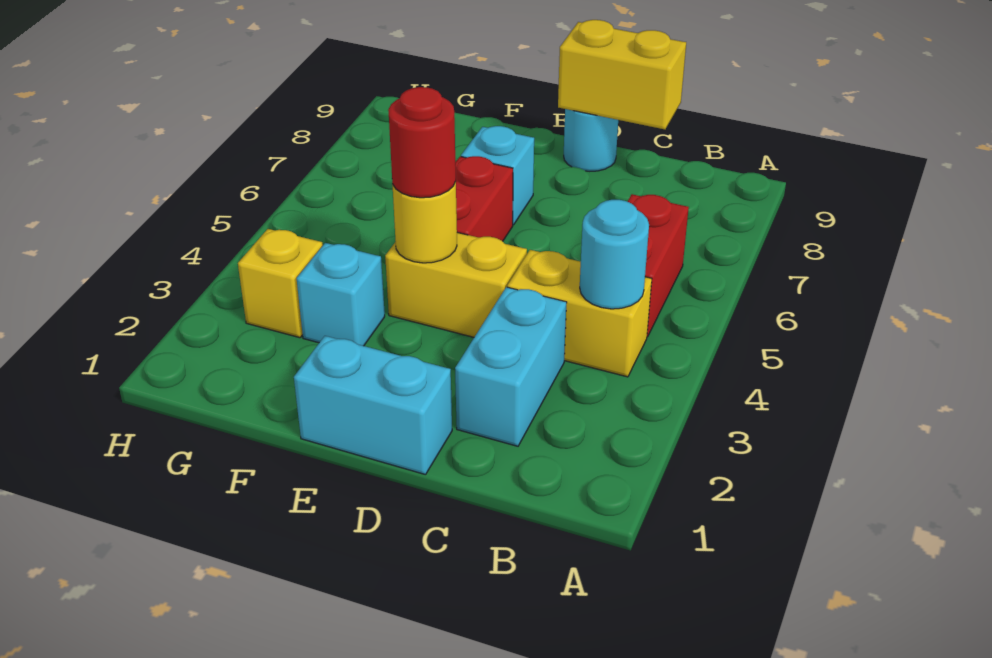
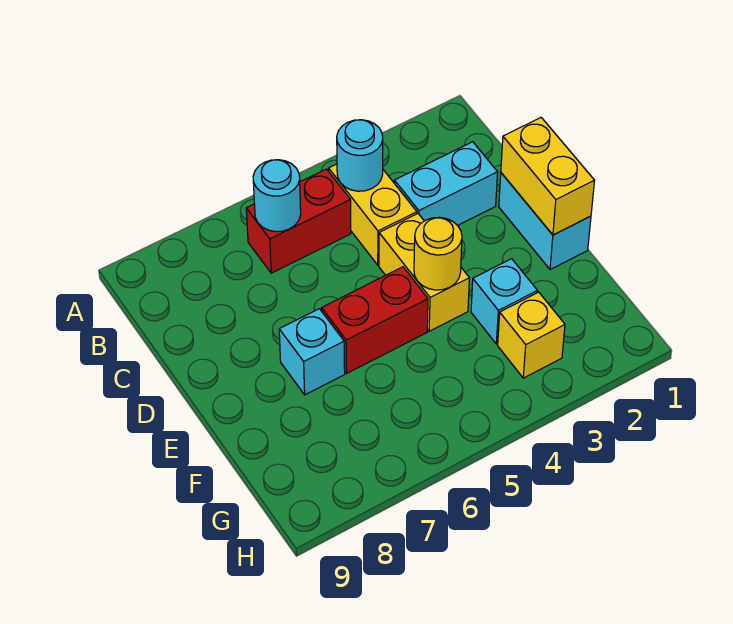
yellow brick C9:D9 level 2 -> yellow brick D1:E1 level 2
cyan round brick D9 level 1 -> cyan round brick B6 level 2
red round brick E4 level 3 -> none

